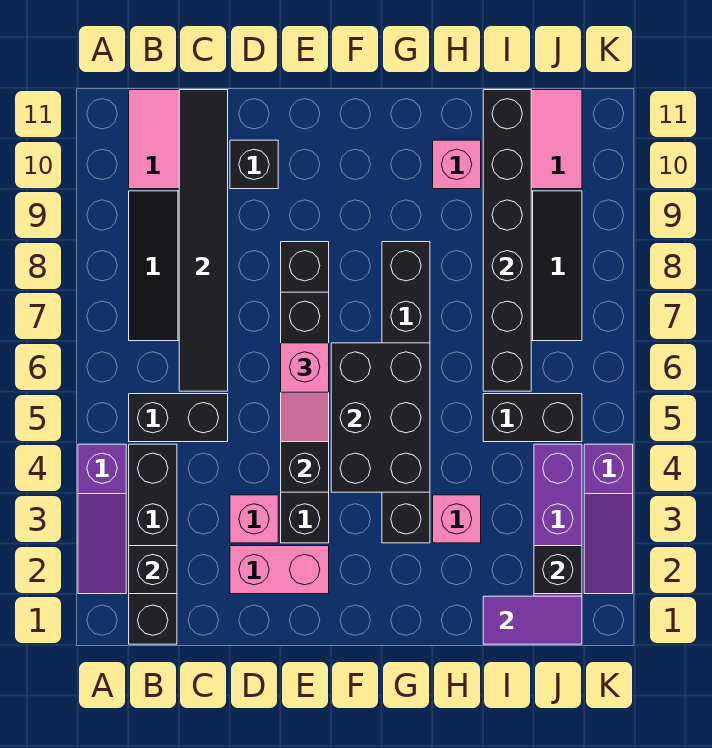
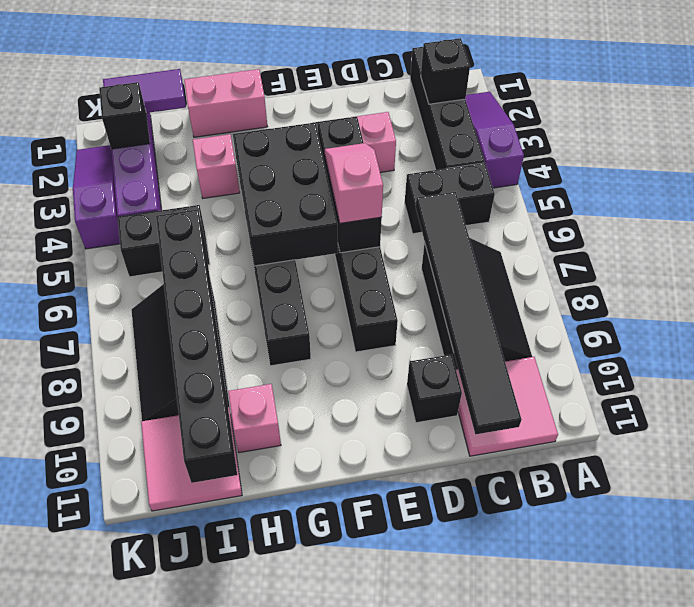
pink brick D2:E2 level 1 -> pink brick G1:H1 level 1
black brick E4:E7 level 2 -> black brick E4:E6 level 2

